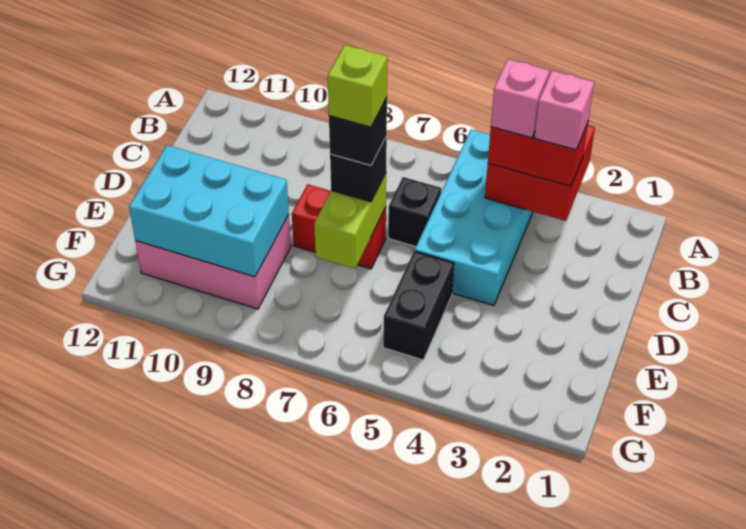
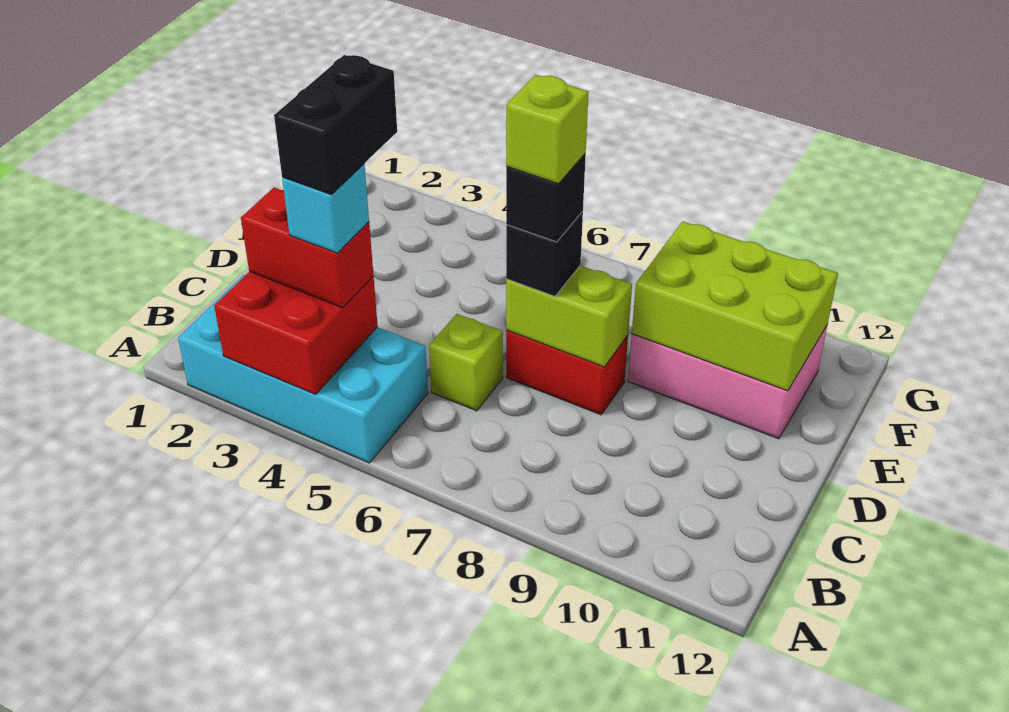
cyan brick A4:D5 level 1 -> cyan brick A2:B5 level 1
pink brick B3 level 4 -> none
pink brick B4 level 4 -> cyan brick B4 level 4
black brick C6 level 1 -> lime brick C6 level 1
lime brick D7:E7 level 2 -> lime brick D7:D8 level 2
black brick E5:F5 level 1 -> black brick B4:C4 level 5
cyan brick E9:F11 level 2 -> lime brick E9:F11 level 2

